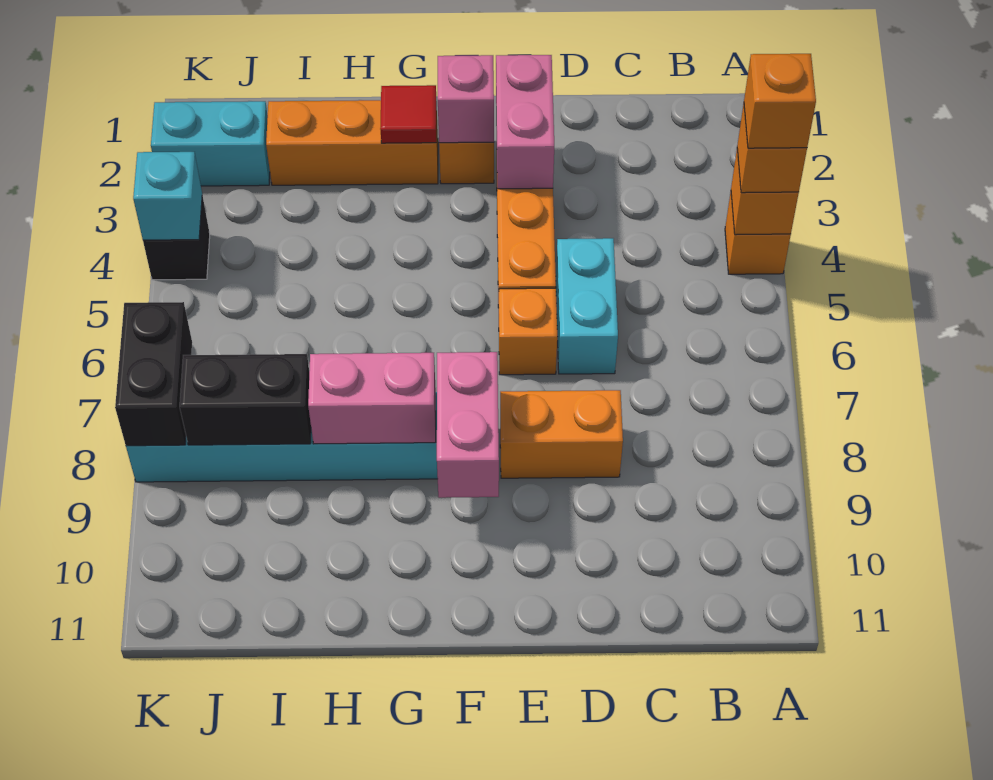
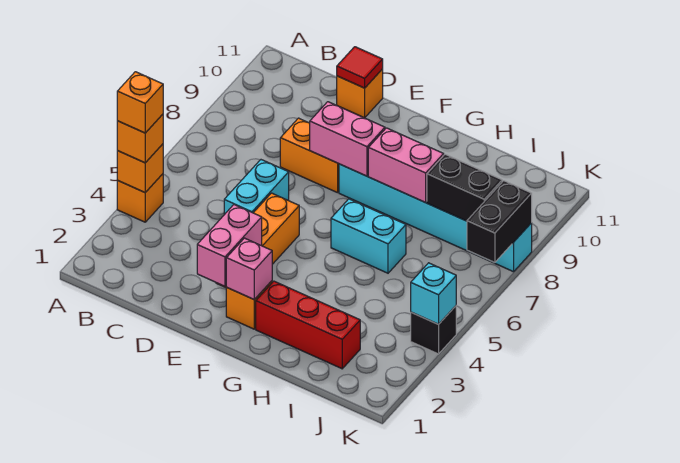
orange brick E6 level 1 -> orange brick D11 level 1
pink brick F8:F9 level 2 -> pink brick E8:F8 level 2
orange brick G2:I2 level 1 -> red brick G2:I2 level 1
red tile G2 level 2 -> red tile D11 level 2
cyan brick J2:K2 level 1 -> cyan brick G6:H6 level 1

